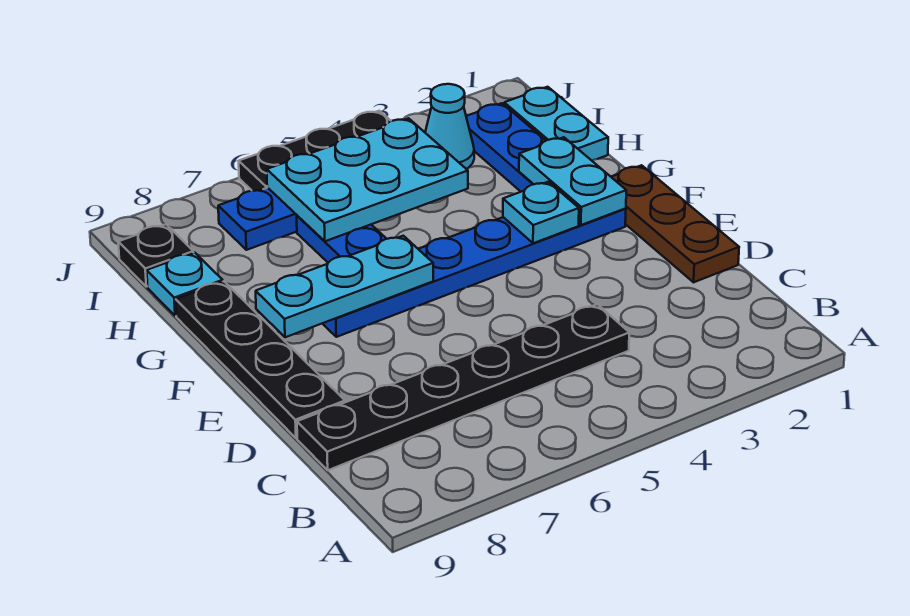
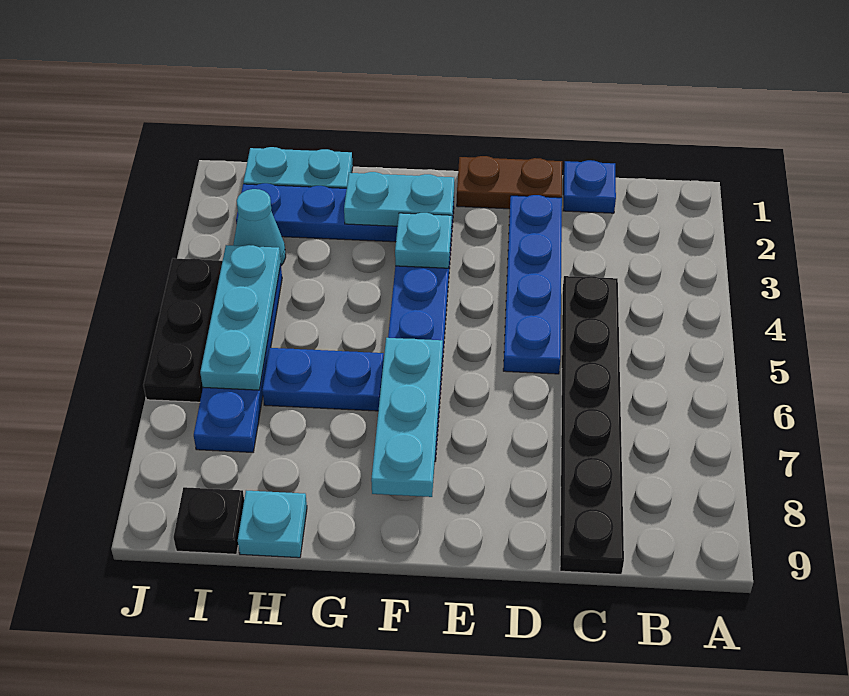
none -> blue plate C1 level 1
brown plate D1:F1 level 1 -> brown plate D1:E1 level 1
none -> blue plate D2:D5 level 1
black plate D9:G9 level 1 -> none
cyan plate H4:I6 level 2 -> cyan plate I4:I6 level 2

